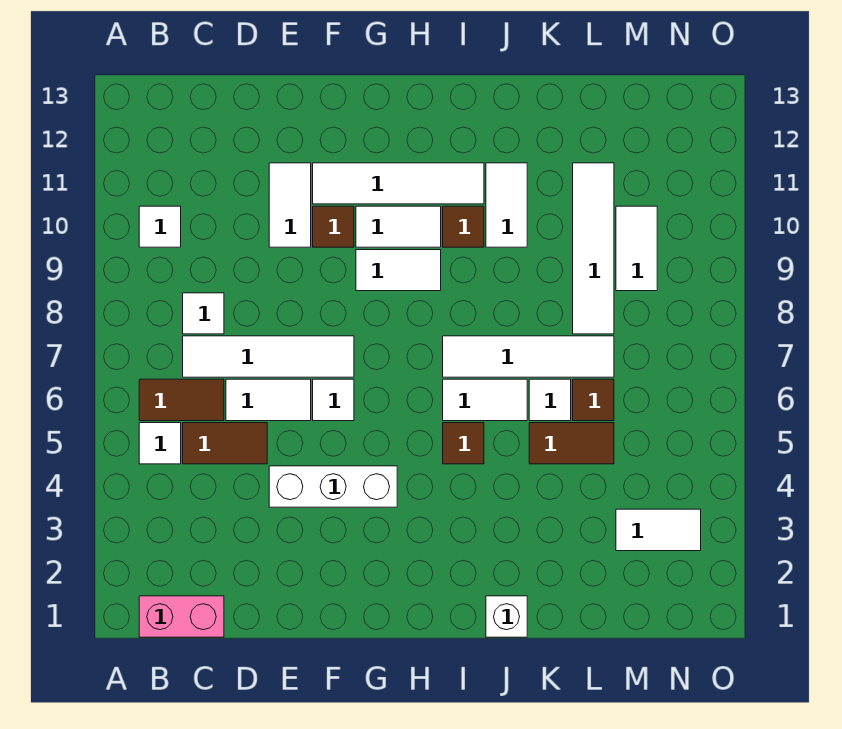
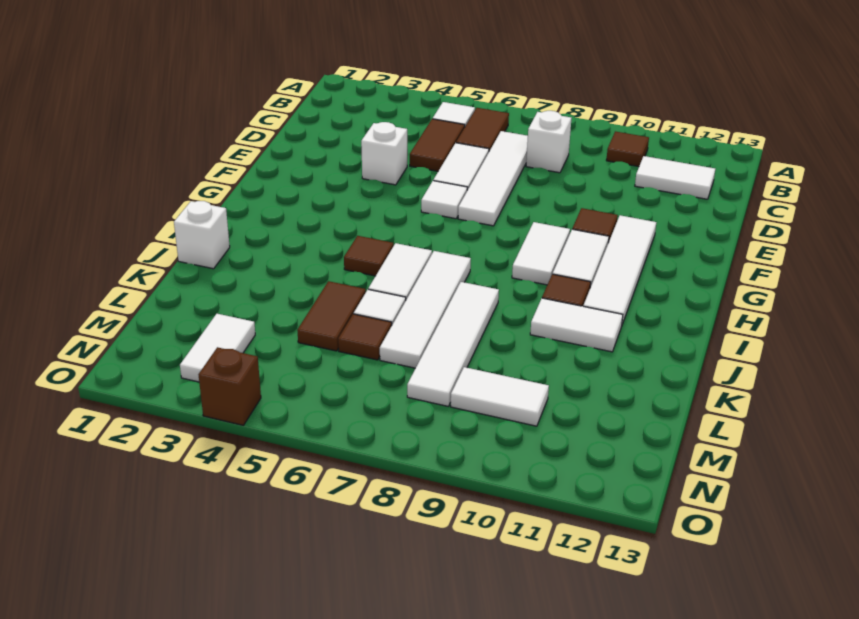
pink brick B1:C1 level 1 -> none
white tile B10 level 1 -> brown tile B10 level 1
white tile C8 level 1 -> white brick C8 level 1
white brick E4:G4 level 1 -> white brick E4 level 1
white tile E10:E11 level 1 -> white tile C11:C12 level 1
white tile L8:L11 level 1 -> white tile J8:M8 level 1
none -> brown brick O4 level 1

